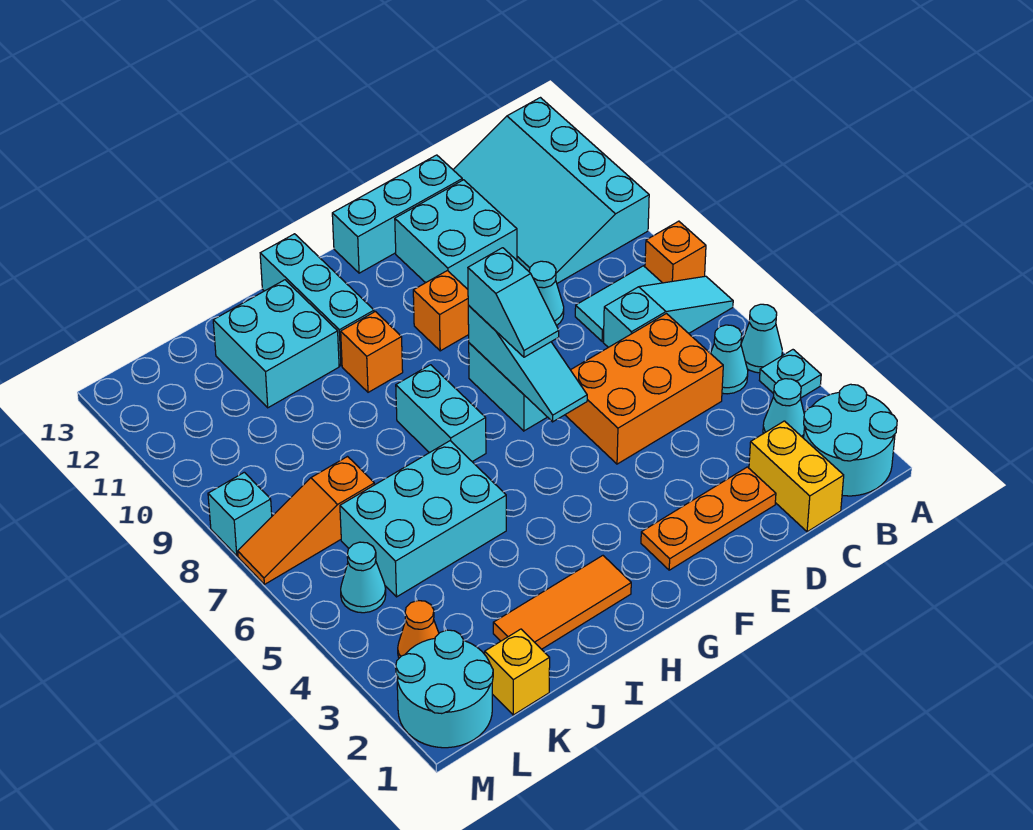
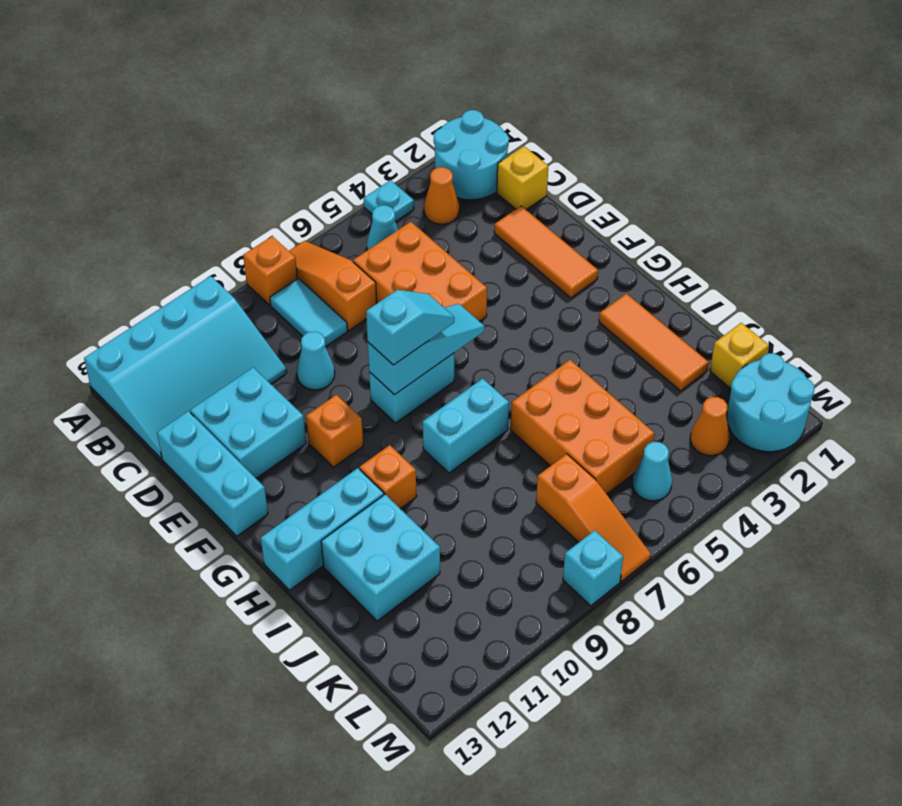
cyan cone A5 level 1 -> none
cyan slope A7:C7 level 1 top C -> orange slope A7:C7 level 1 top C
cyan cone B3 level 1 -> orange cone B3 level 1
yellow brick C1:C2 level 1 -> yellow brick C1 level 1
orange plate D2:F2 level 1 -> orange tile D2:F2 level 1
cyan brick I5:K6 level 1 -> orange brick I5:K6 level 1

